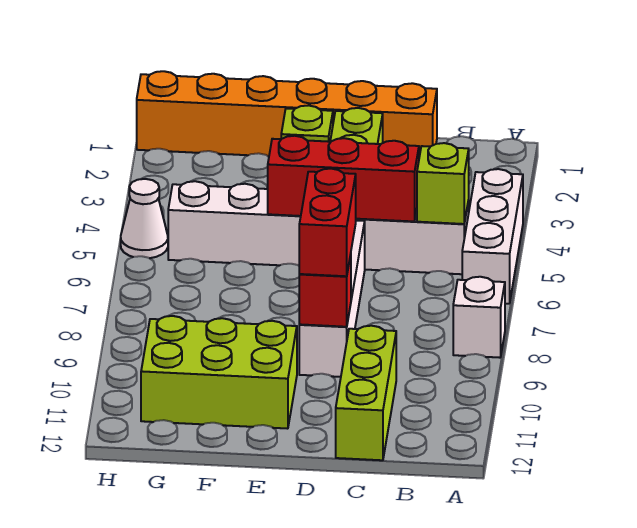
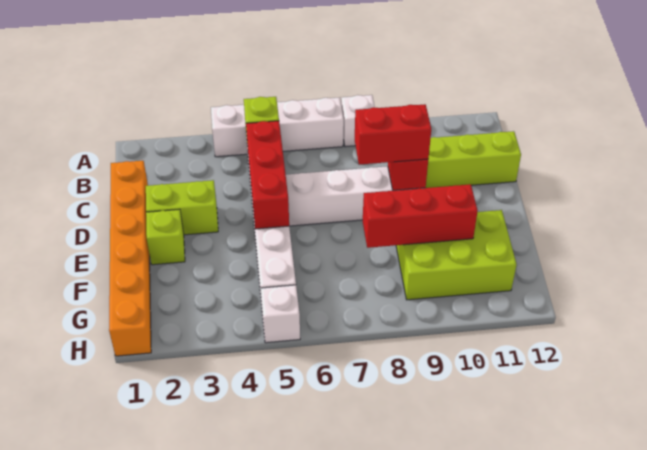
white brick A4:A6 level 1 -> white brick A4:A7 level 1
lime brick E10:G11 level 1 -> lime brick F9:G11 level 1
none -> red brick F8:F10 level 2
white cone H5 level 1 -> white brick H5 level 1

